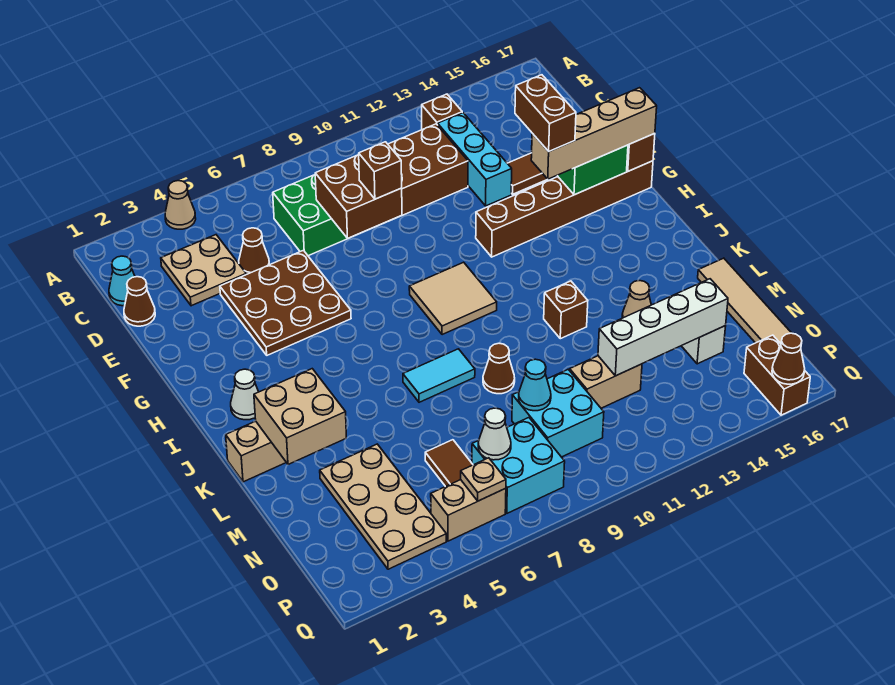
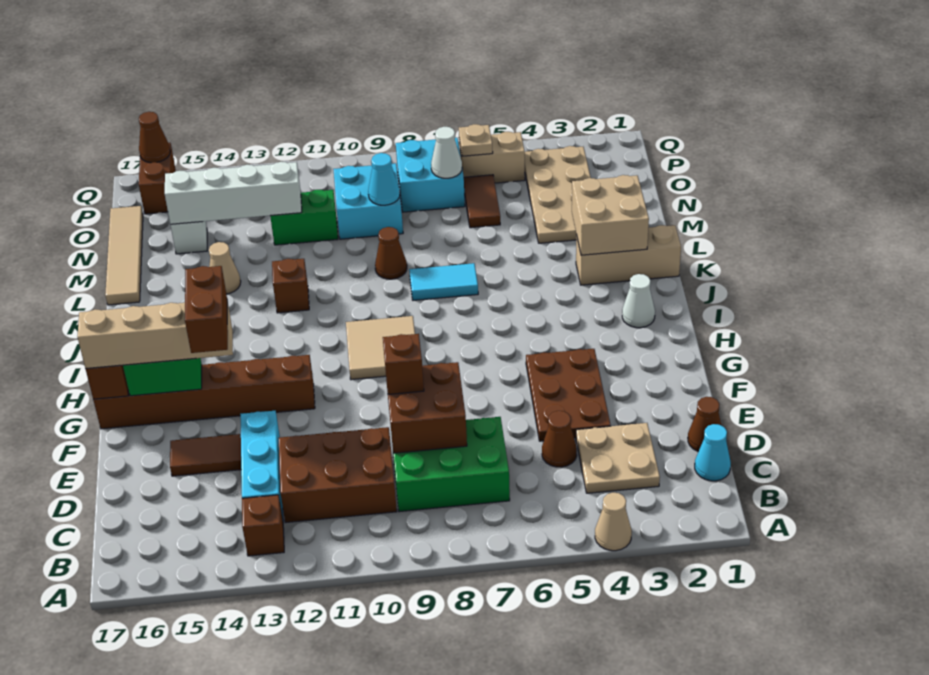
brown plate E4:G6 level 1 -> brown plate E4:G5 level 1
tan brick N11:N12 level 1 -> green brick N11:N12 level 1

